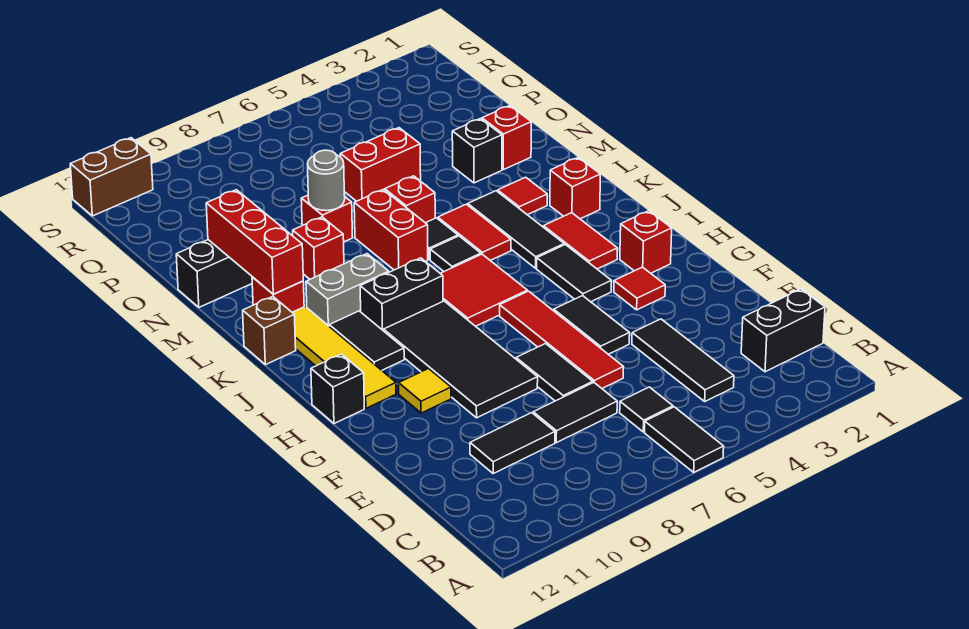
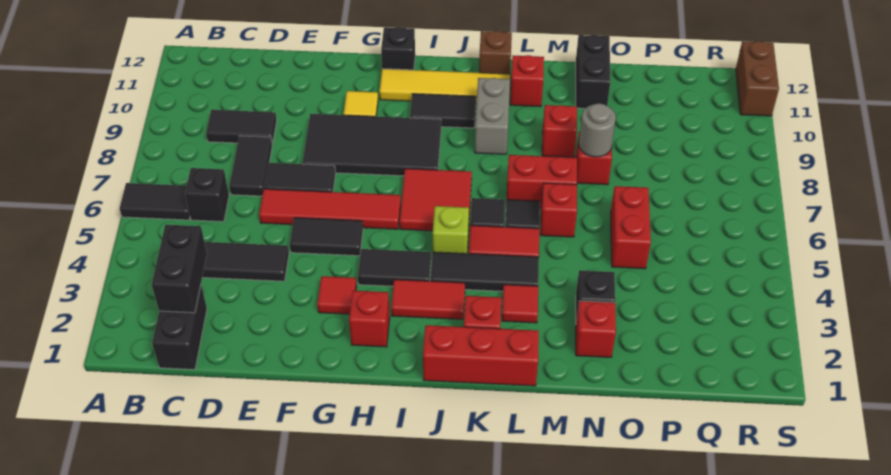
black tile C6 level 1 -> black brick C6 level 1
black tile D9:D10 level 1 -> black tile C9:D9 level 1
none -> lime brick J5 level 1
black brick J8:J9 level 1 -> black brick C2:C3 level 2
red brick L11:N11 level 2 -> red brick J1:L1 level 1

